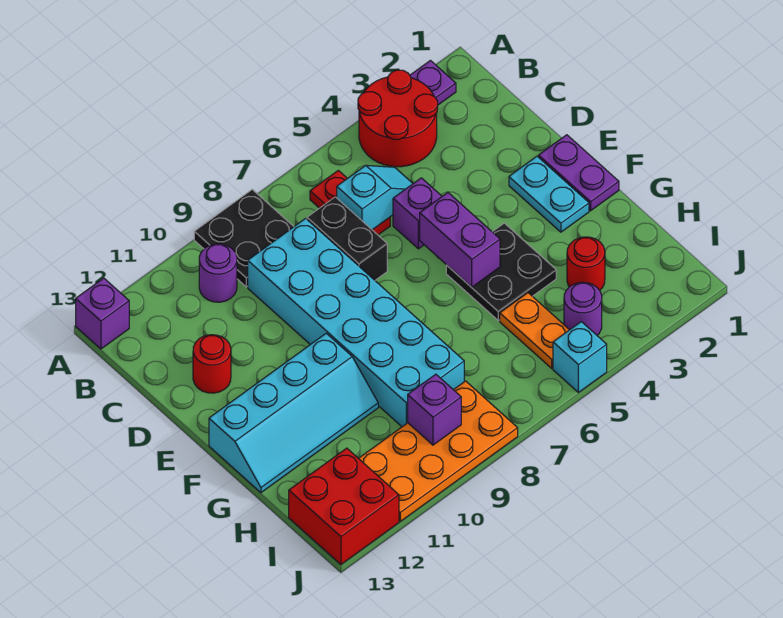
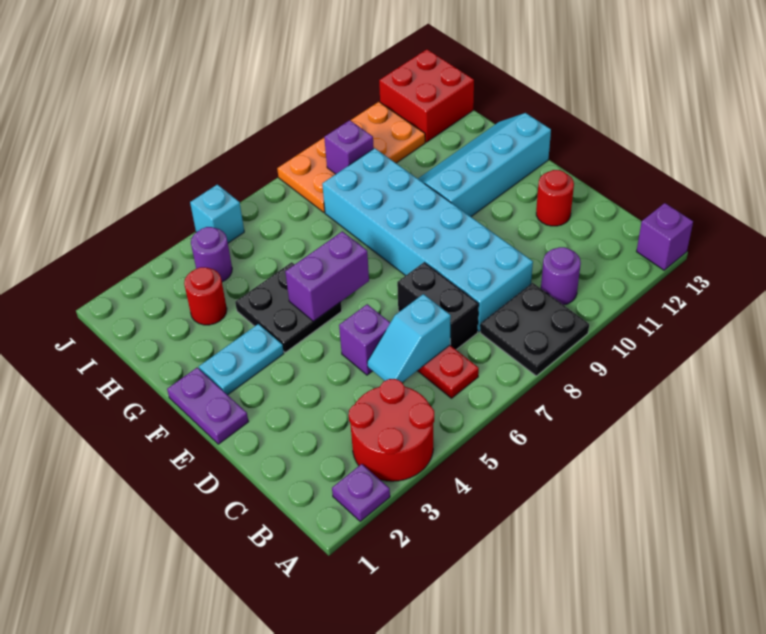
cyan plate E2:F2 level 1 -> cyan plate F2:F3 level 1
purple brick E5:F5 level 2 -> purple brick F5:F6 level 2
orange plate H5:I5 level 1 -> none

